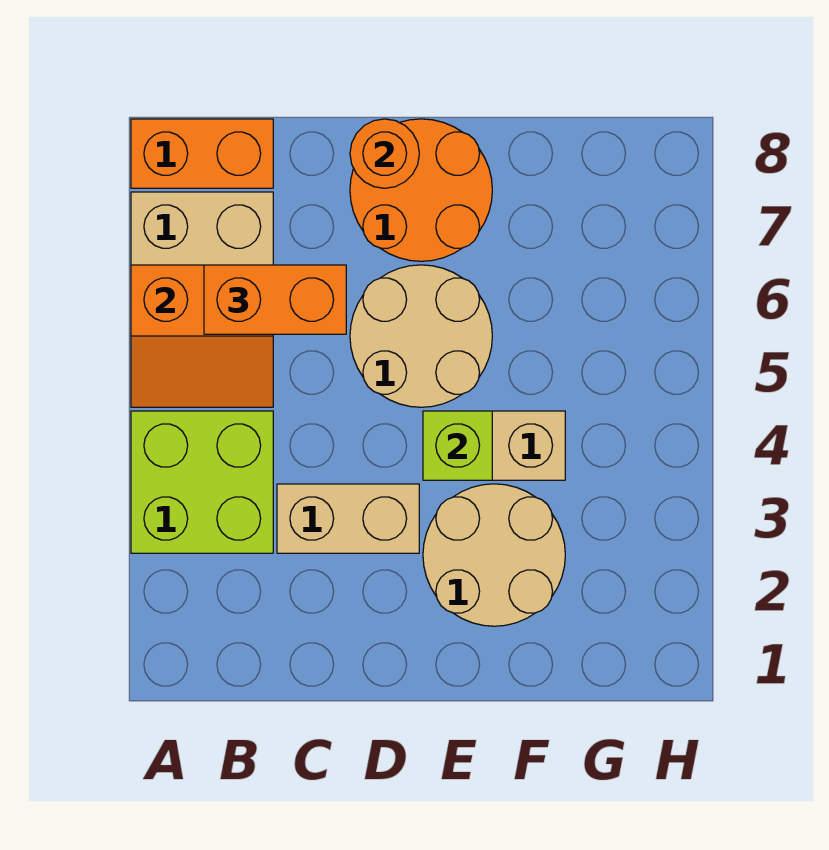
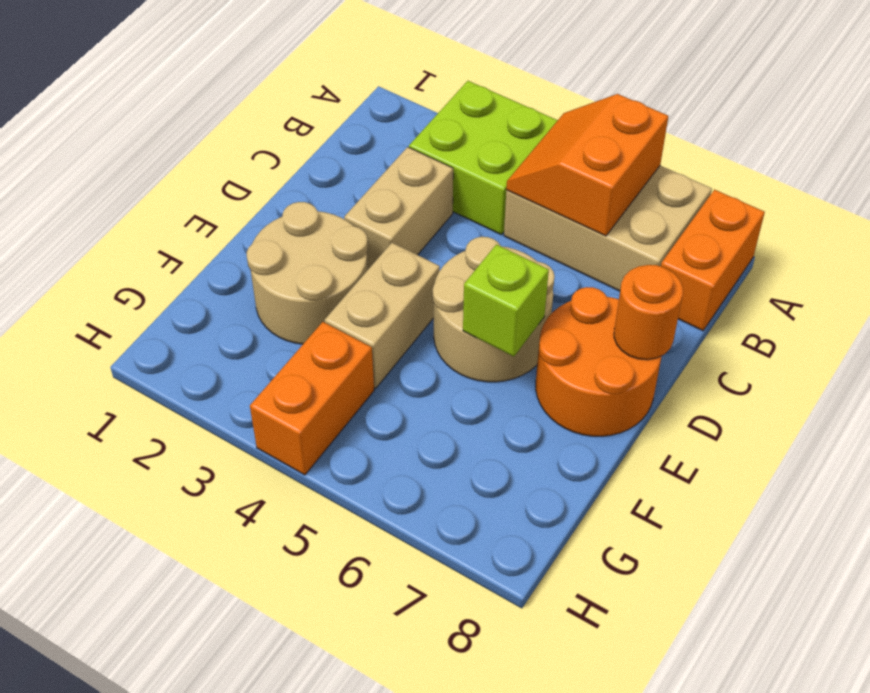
orange brick B6:C6 level 3 -> orange brick G4:H4 level 1
lime brick E4 level 2 -> lime brick E6 level 2

